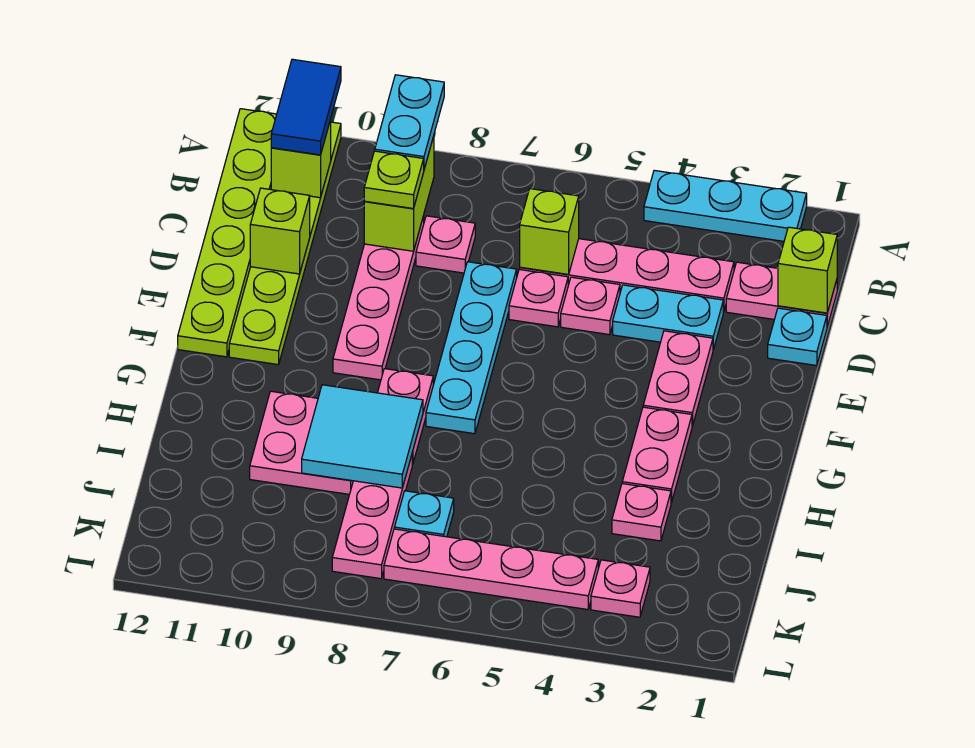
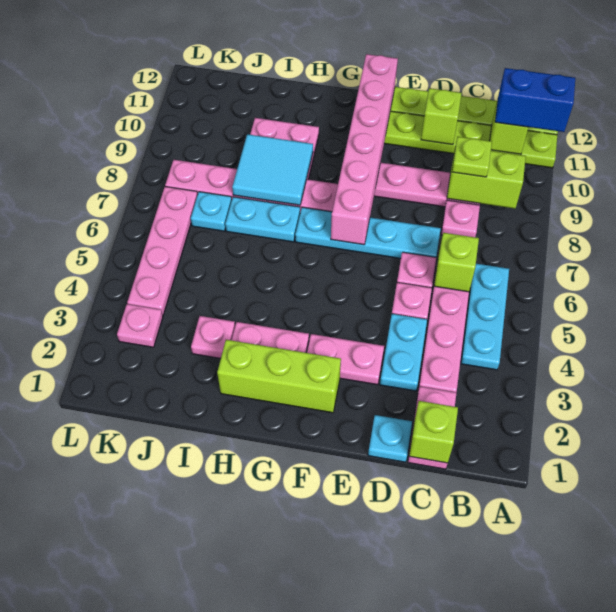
cyan plate A2:A4 level 1 -> cyan plate B4:B6 level 1
cyan plate A9:B9 level 3 -> cyan plate H7:I7 level 1
blue tile A11:B11 level 3 -> blue brick A11:B11 level 3
none -> lime brick F2:H2 level 1
none -> pink brick F7:F12 level 2

